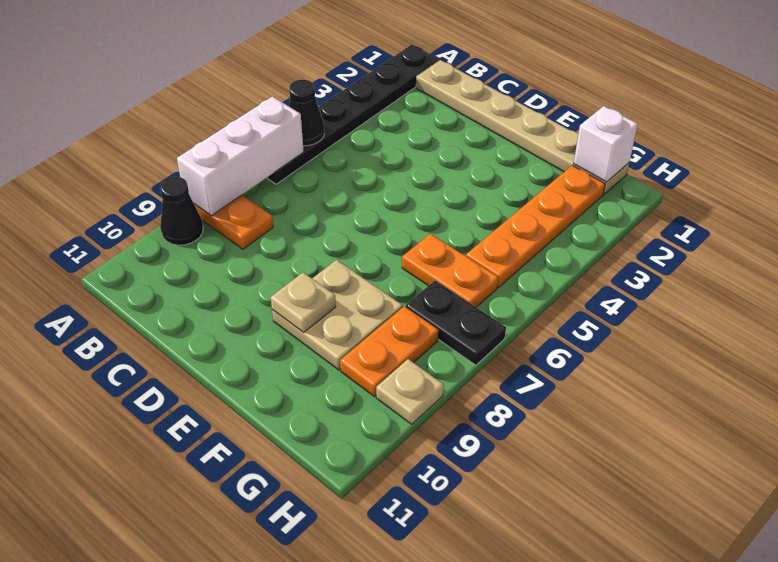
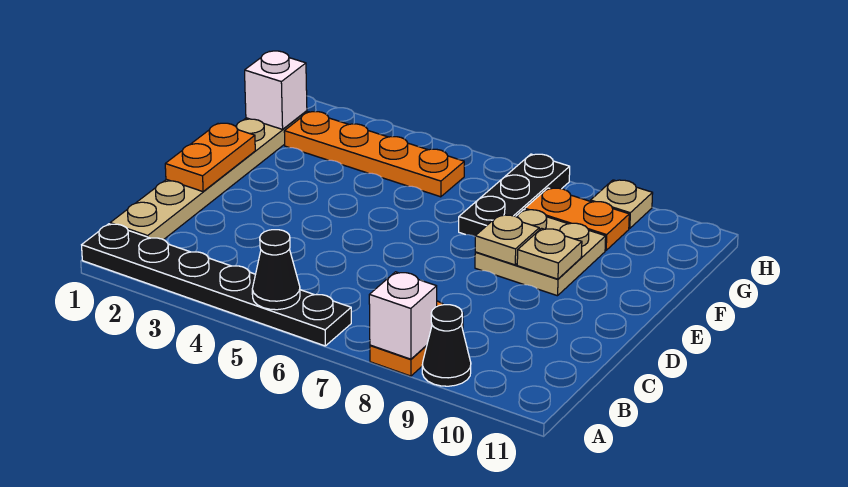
white brick A6:A8 level 2 -> white brick A8 level 2
none -> tan plate E8 level 2
orange plate F6:G6 level 1 -> orange plate D1:E1 level 2
black plate G7:H7 level 1 -> black plate F7:H7 level 1

